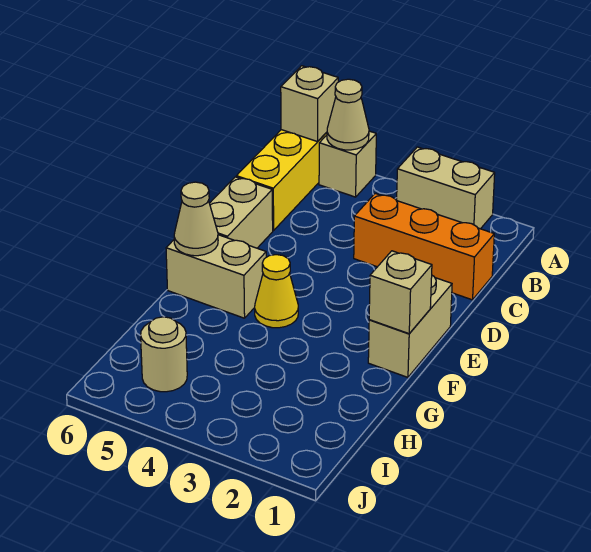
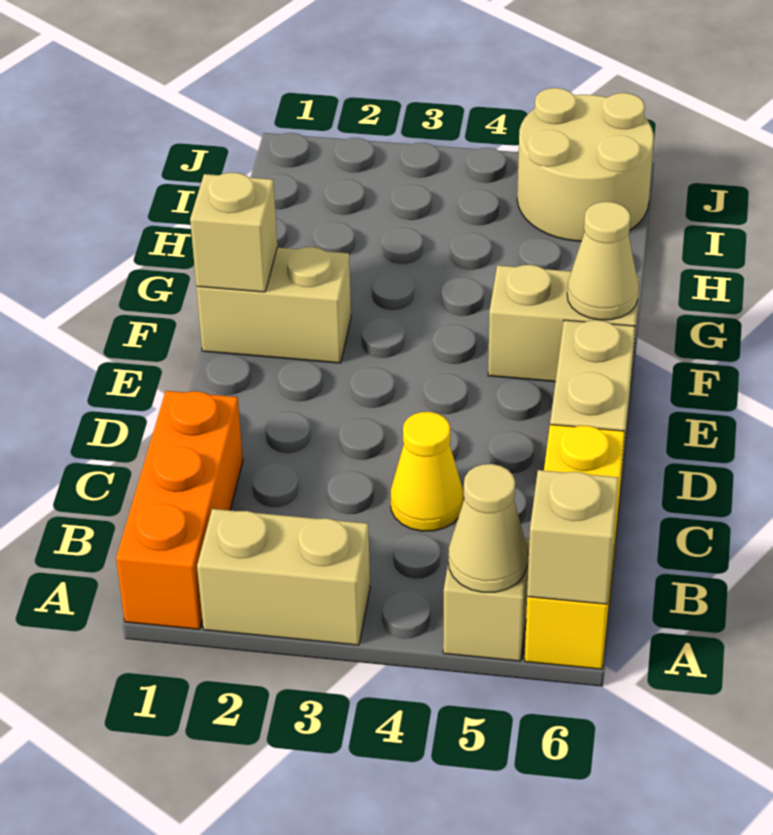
orange brick C1:C3 level 1 -> orange brick A1:C1 level 1
tan brick E1:F1 level 1 -> tan brick F1:F2 level 1
yellow cone F4 level 1 -> yellow cone C4 level 1
tan round brick I5 level 1 -> tan round brick I5:J6 level 1

